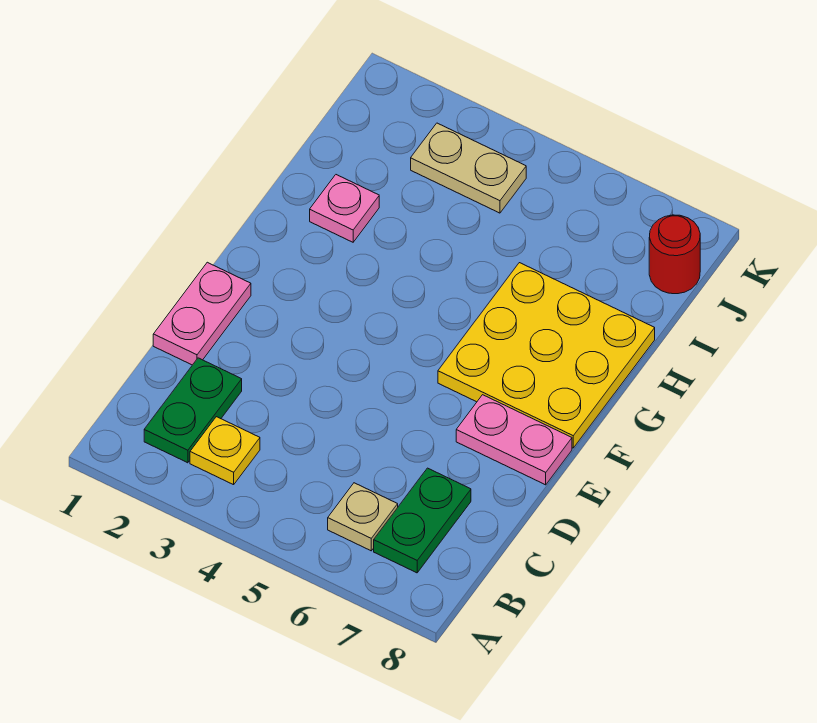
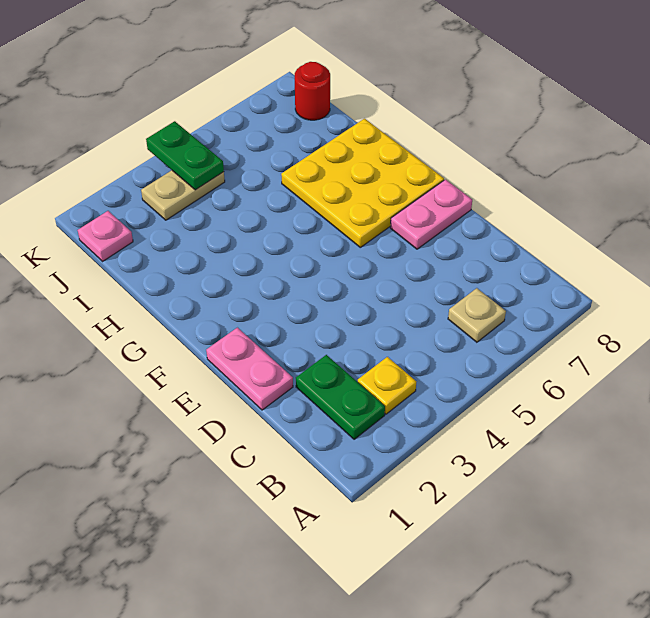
green plate B7:C7 level 1 -> green plate J4:K4 level 2
pink plate H2 level 1 -> pink plate J1 level 1

